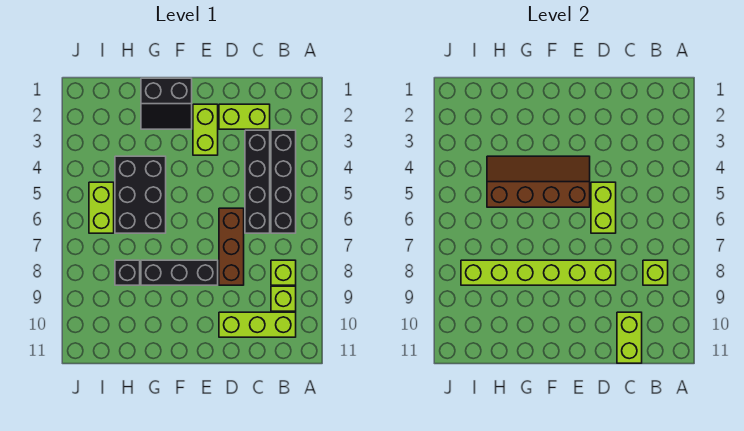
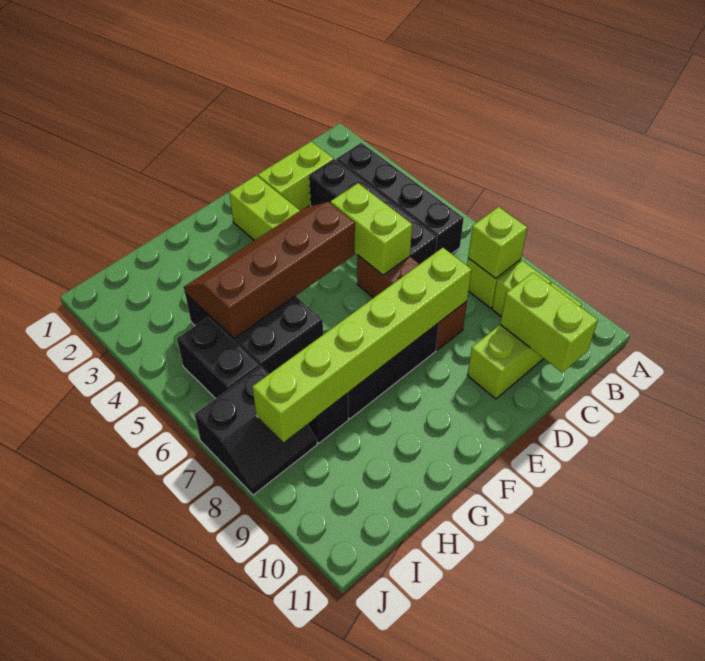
black slope F1:G2 level 1 top 1 -> black slope I7:J8 level 1 top 7
lime brick I5:I6 level 1 -> black brick I5:I6 level 1

